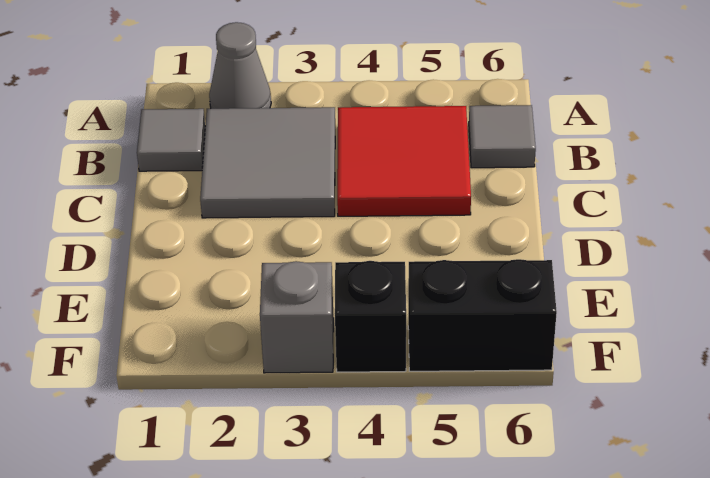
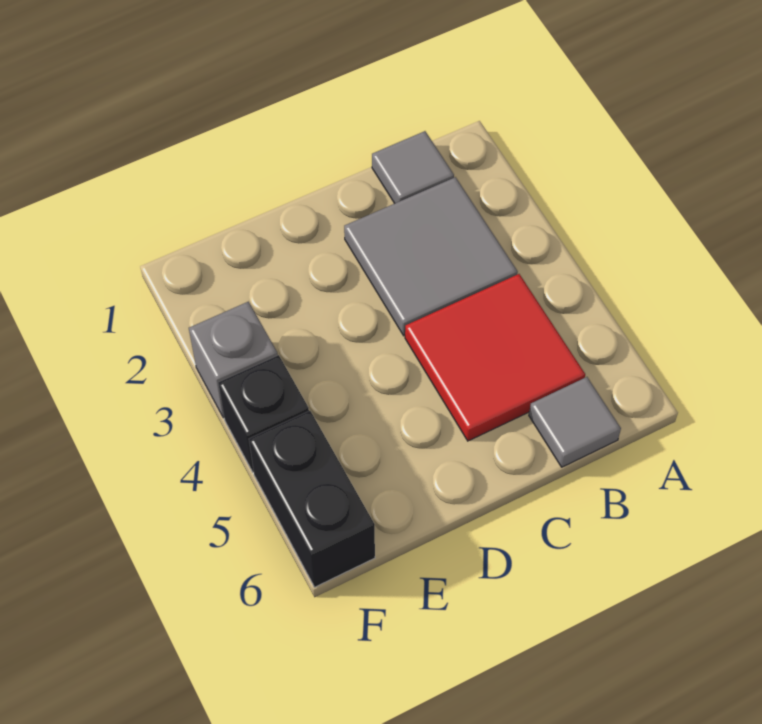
grey cone A2 level 1 -> none

